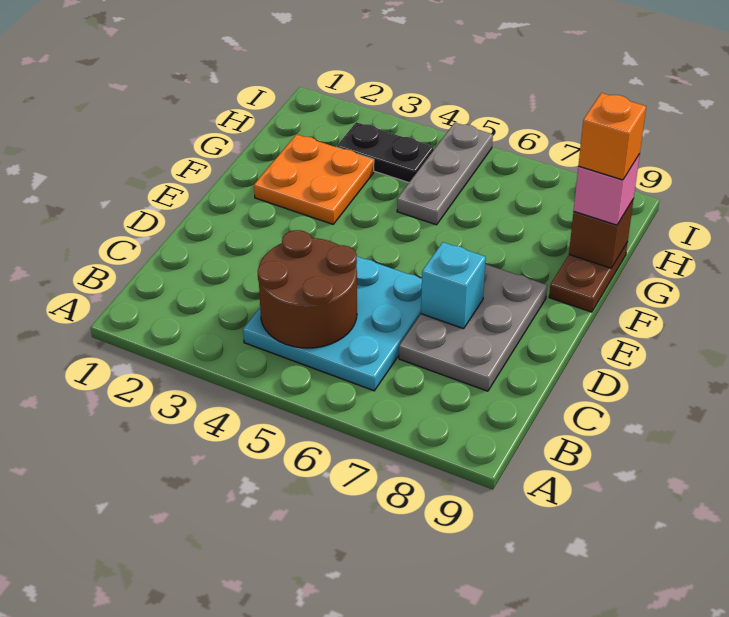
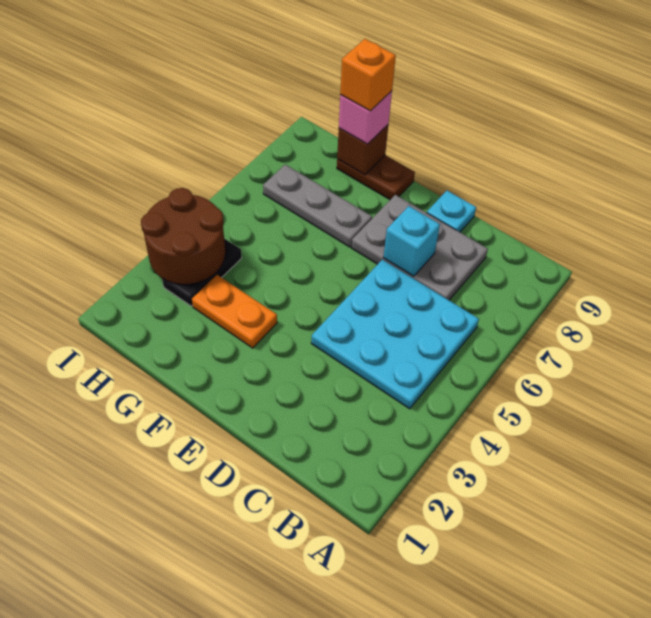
brown round brick B4:C5 level 2 -> brown round brick H3:I4 level 2
none -> cyan plate D9 level 1
orange plate F2:G3 level 1 -> orange plate F3:G3 level 1
grey plate G5:I5 level 1 -> grey plate F7:H7 level 1

